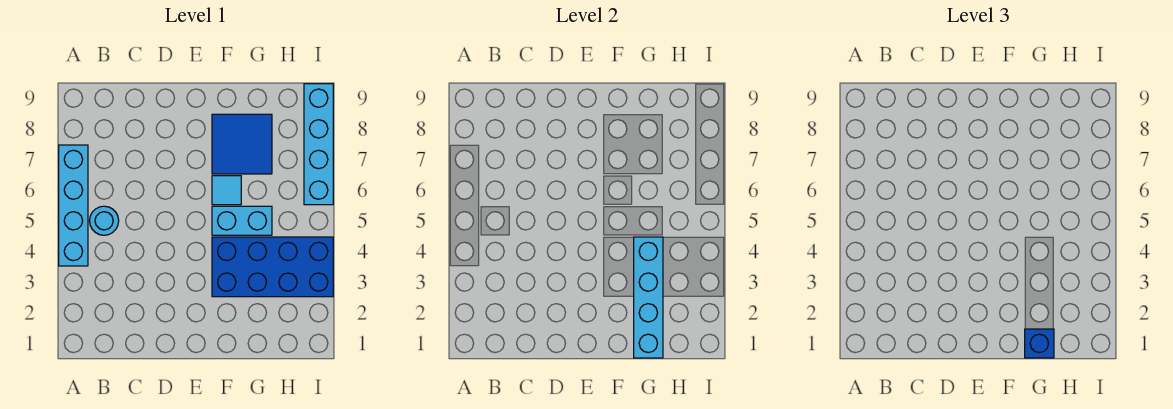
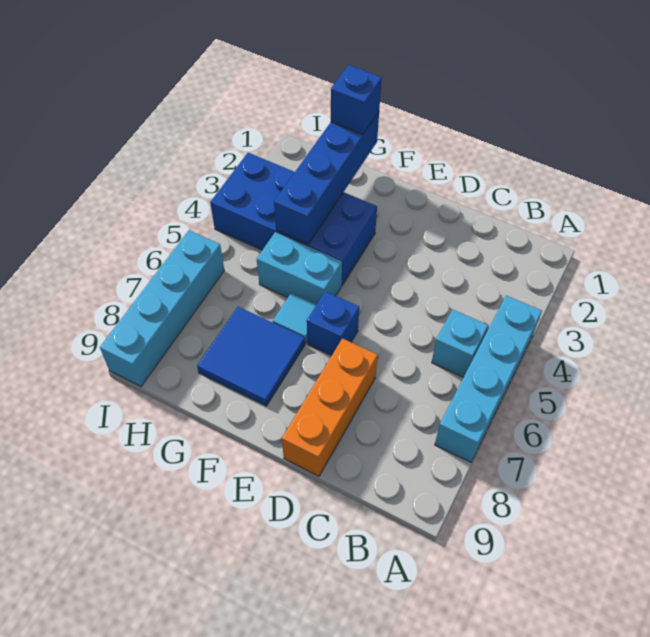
cyan round brick B5 level 1 -> cyan brick B5 level 1
none -> orange brick D7:D9 level 1
none -> blue brick E6 level 1
cyan brick G1:G4 level 2 -> blue brick G1:G4 level 2

